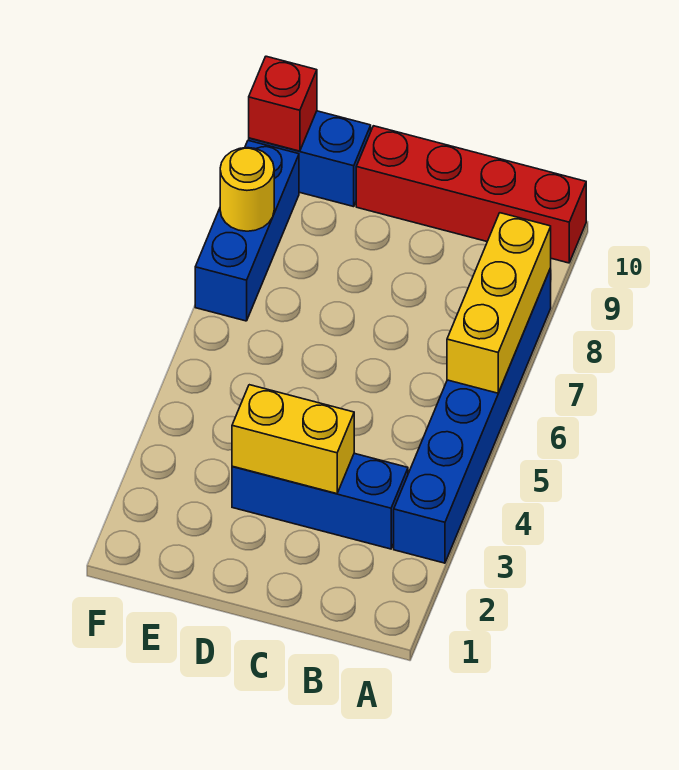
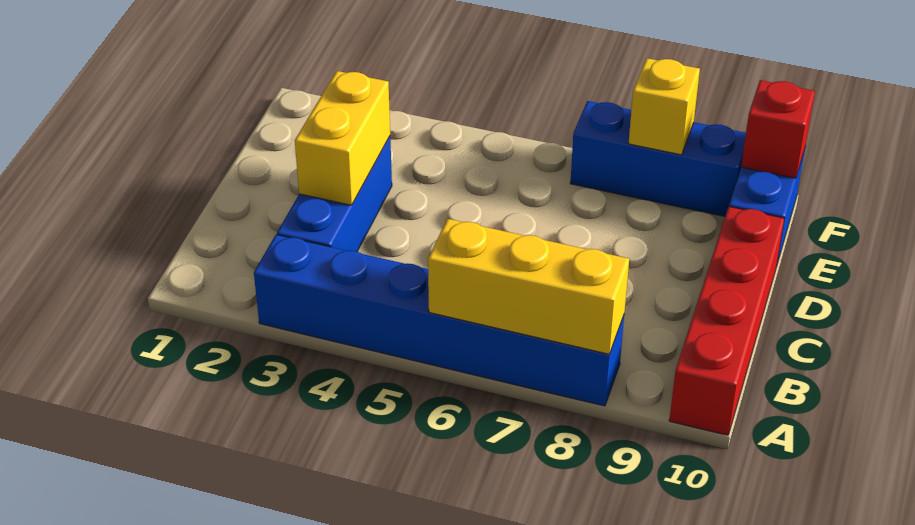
yellow round brick F8 level 2 -> yellow brick F8 level 2

